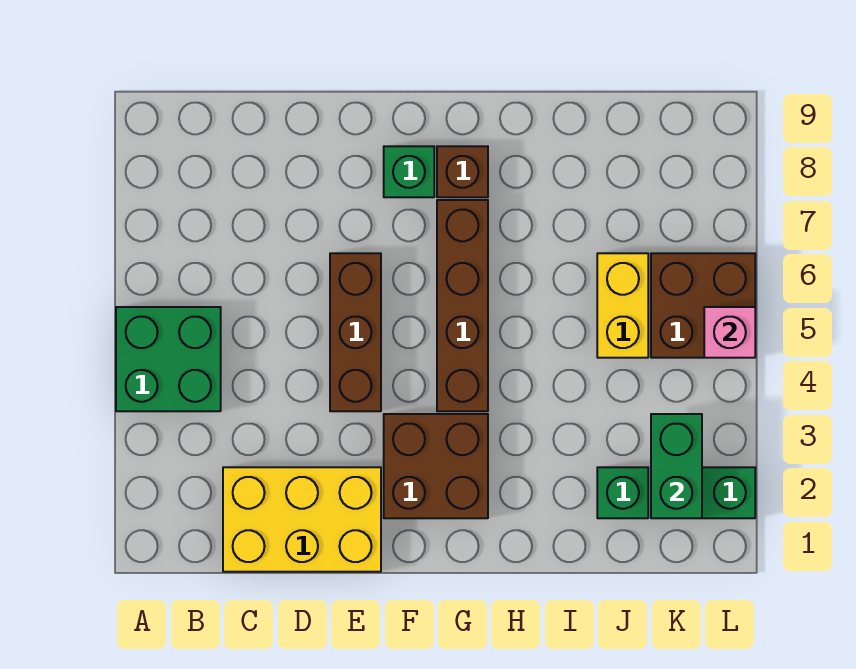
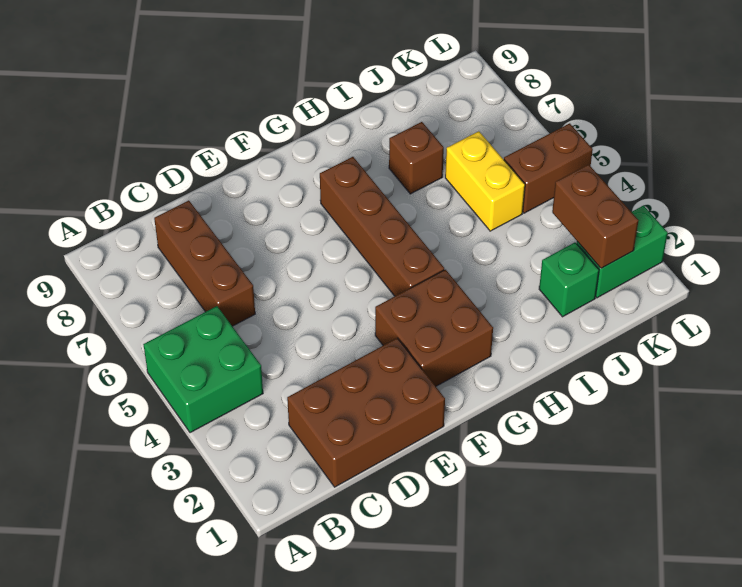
yellow brick C1:E2 level 1 -> brown brick C1:E2 level 1
brown brick E4:E6 level 1 -> brown brick C6:C8 level 1
green brick F8 level 1 -> none
brown brick G8 level 1 -> brown brick I7 level 1
green brick K2:K3 level 2 -> brown brick K2:K3 level 2
brown brick K5:L6 level 1 -> brown brick K5:L5 level 1
pink brick L5 level 2 -> none

